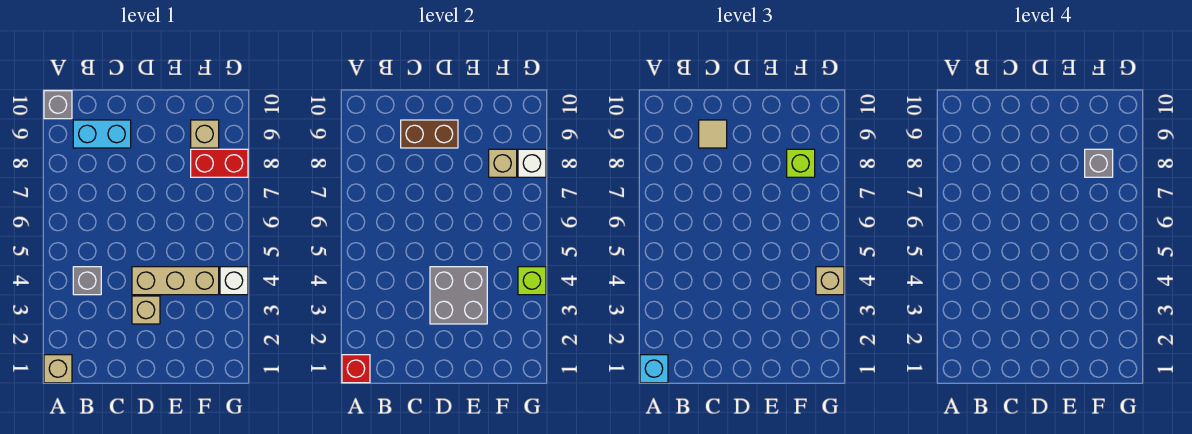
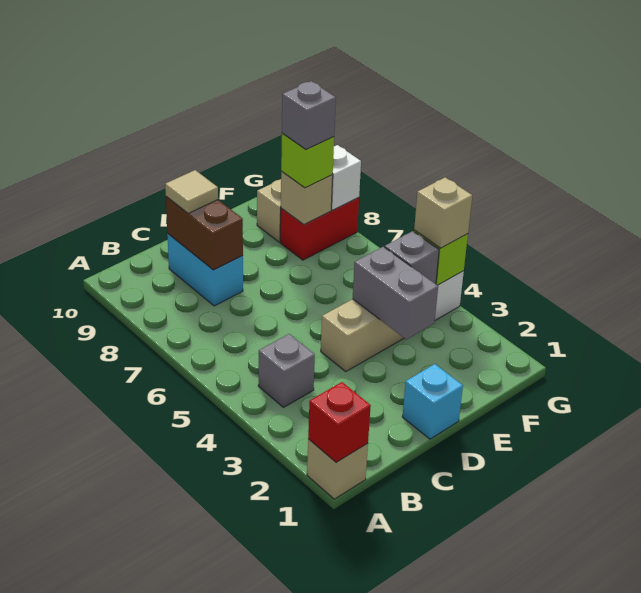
cyan brick A1 level 3 -> cyan brick D1 level 1
grey brick A10 level 1 -> grey brick F4 level 2
cyan brick B9:C9 level 1 -> cyan brick C8:C9 level 1
brown brick C9:D9 level 2 -> brown brick C8:C9 level 2
tan brick D3 level 1 -> none
grey brick D3:E4 level 2 -> grey brick E3:E4 level 2

